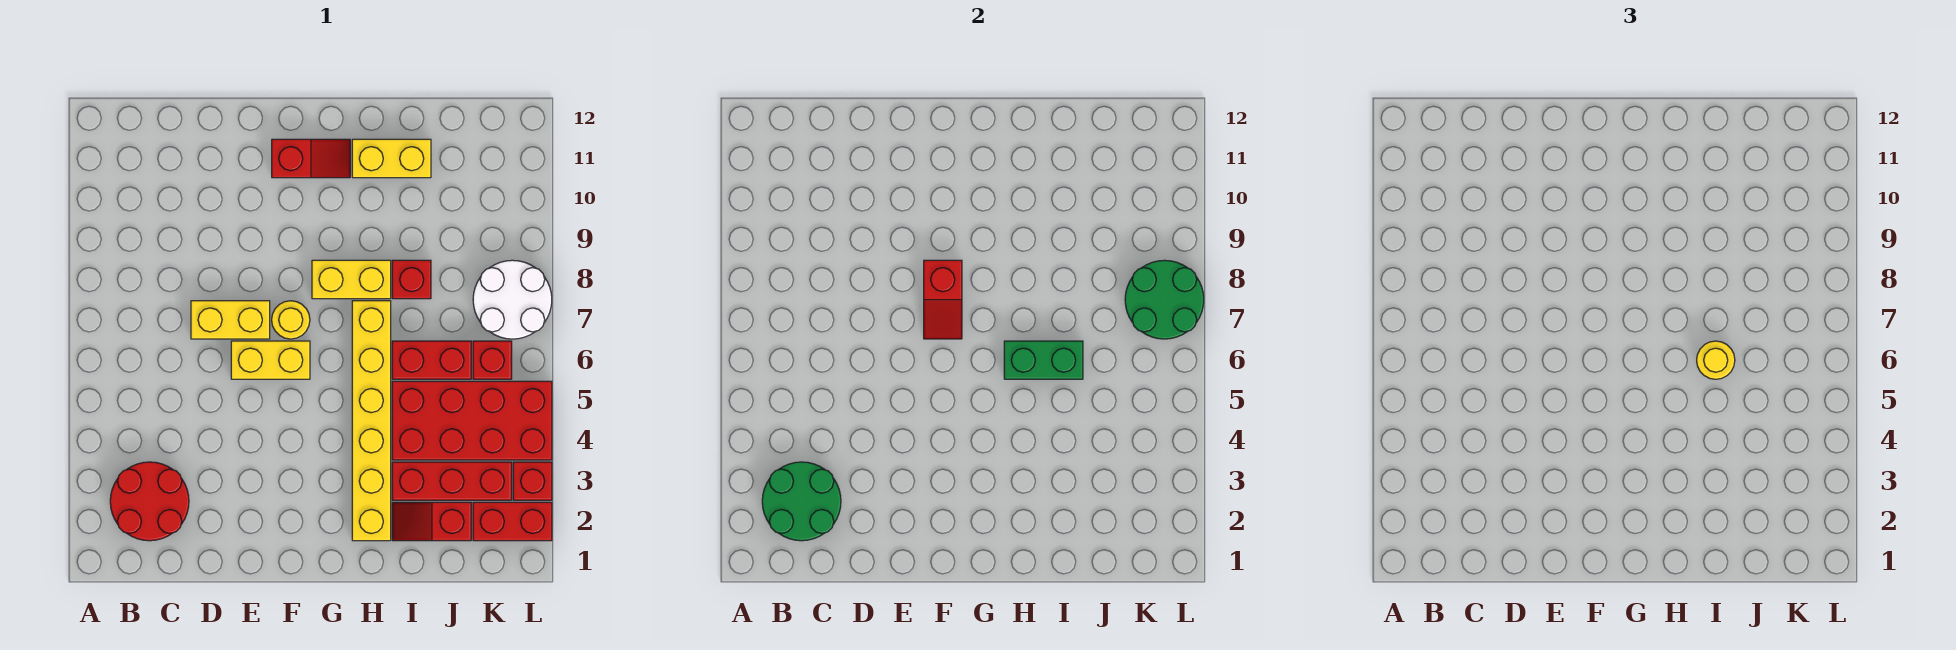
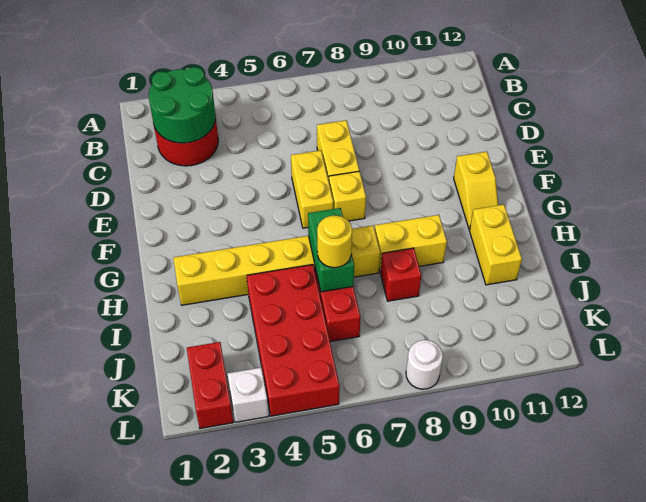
yellow round brick F7 level 1 -> yellow brick F7 level 1
red slope F7:F8 level 2 top 8 -> none
red slope F11:G11 level 1 top F -> yellow slope F11:G11 level 1 top F
yellow brick G8:H8 level 1 -> yellow brick H8:H9 level 1
red slope I2:J2 level 1 top J -> none
red brick I3:K3 level 1 -> none
red brick K6 level 1 -> none
white round brick K7:L8 level 1 -> white round brick L8 level 1
green round brick K7:L8 level 2 -> none
red brick L3 level 1 -> white brick L3 level 1

